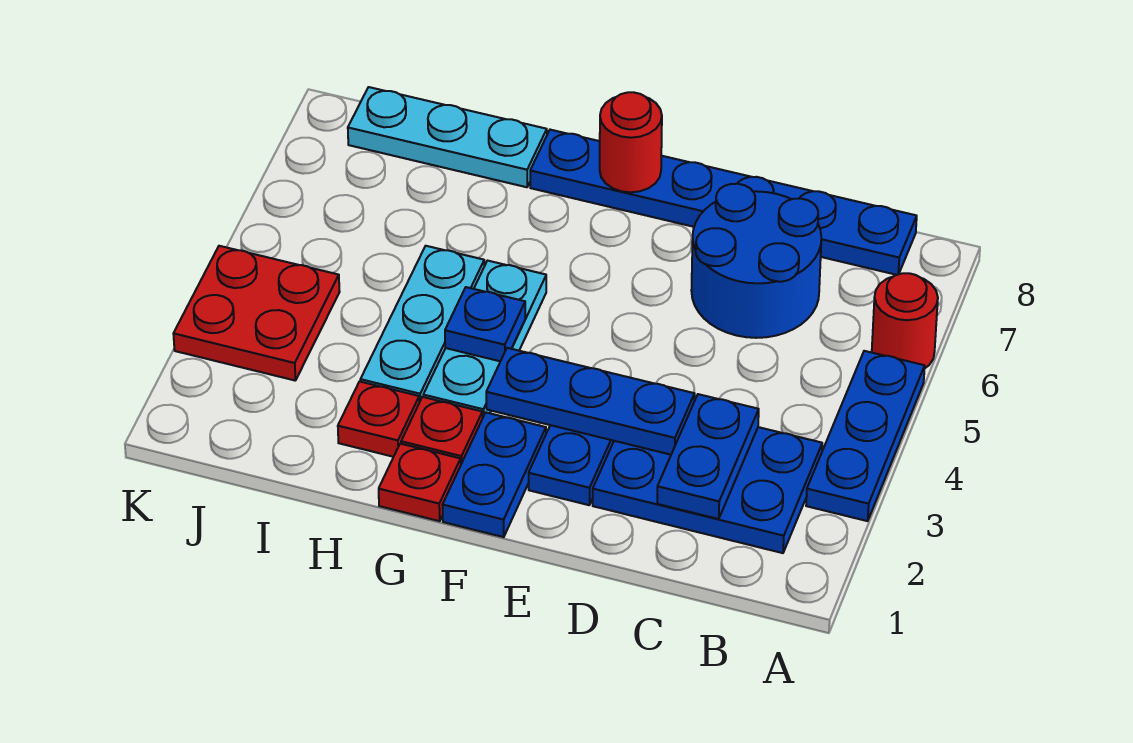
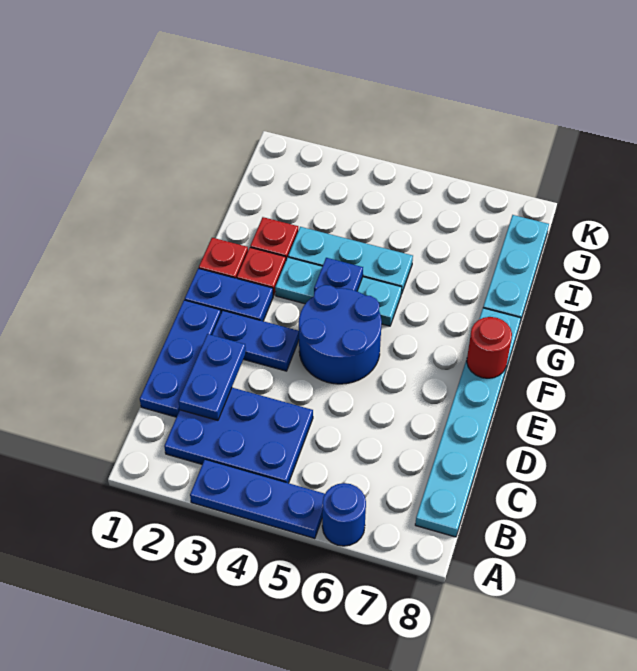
red round brick A6 level 1 -> blue round brick A6 level 1
blue plate B2:D3 level 1 -> blue plate B2:C4 level 1
blue plate B8:G8 level 1 -> cyan plate B8:G8 level 1
blue plate C2:C3 level 2 -> blue plate C2:D2 level 2
blue round brick C6:D7 level 1 -> blue round brick E4:F5 level 1
blue plate D3:F3 level 2 -> blue plate C1:E1 level 1
red plate J3:K4 level 1 -> none

